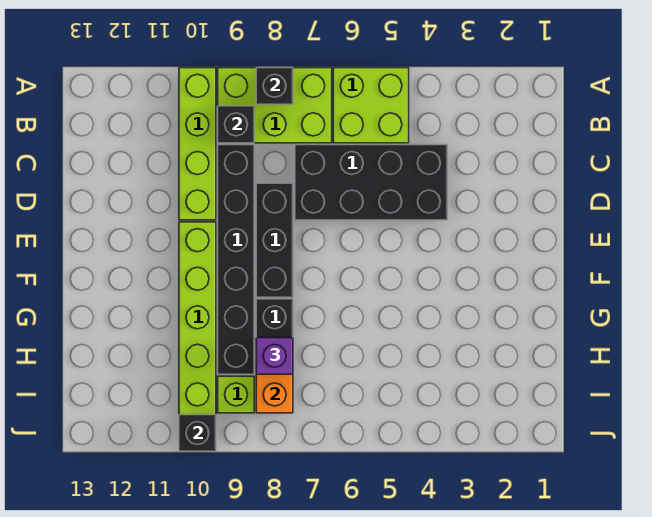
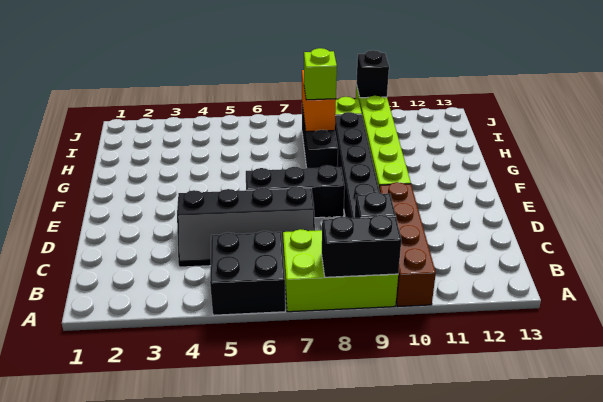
lime brick A5:B6 level 1 -> black brick A5:B6 level 1
black brick A8 level 2 -> black brick A8:A9 level 2
lime brick A10:D10 level 1 -> brown brick A10:D10 level 1
black brick C4:D7 level 1 -> black slope C4:D7 level 1 top D
black brick D8:F8 level 1 -> black brick E6:E8 level 1
purple brick H8 level 3 -> lime brick H8 level 3

